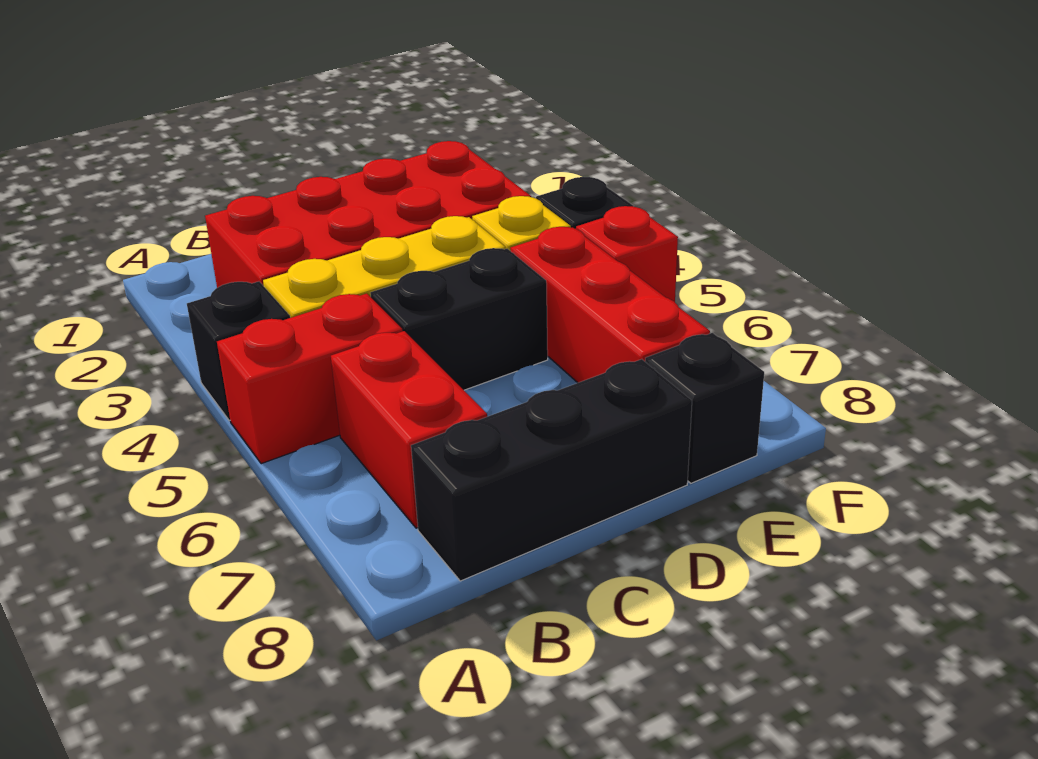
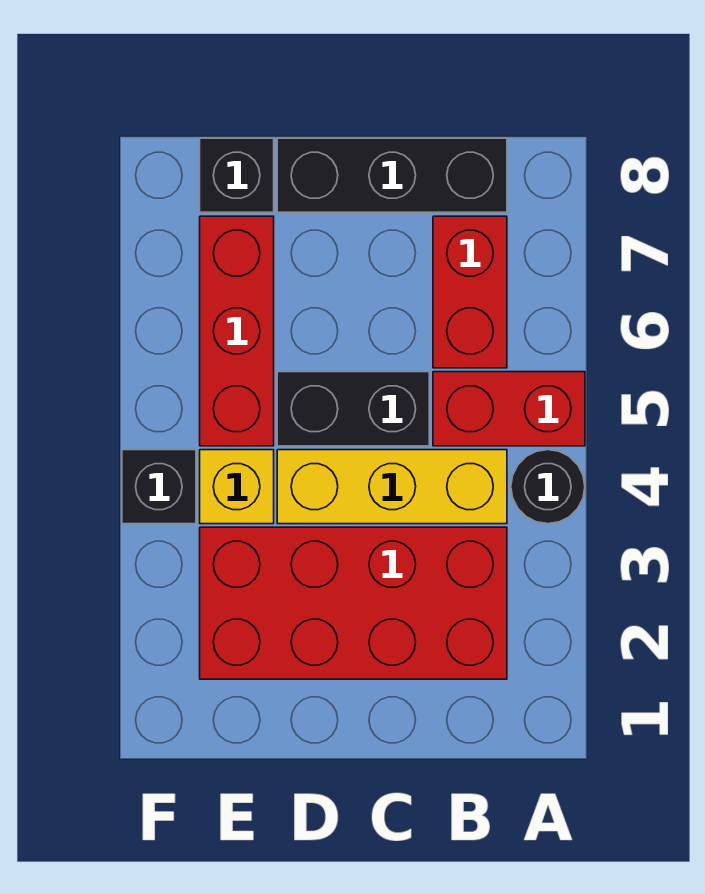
black brick A4 level 1 -> black round brick A4 level 1
red brick F5 level 1 -> none

